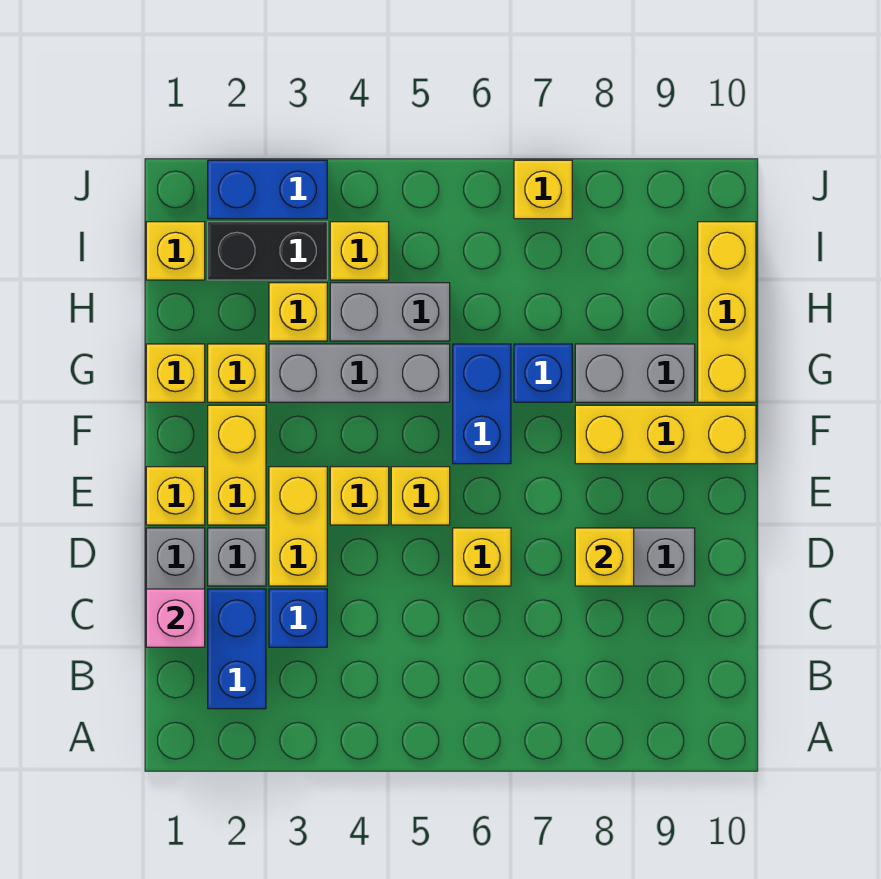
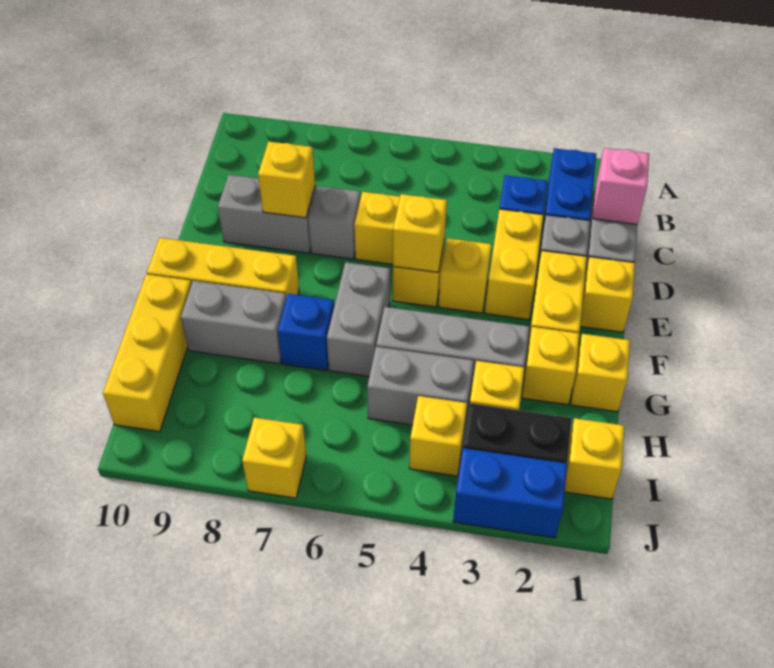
none -> grey brick D7 level 1
none -> yellow brick E5 level 2
blue brick F6:G6 level 1 -> grey brick F6:G6 level 1

